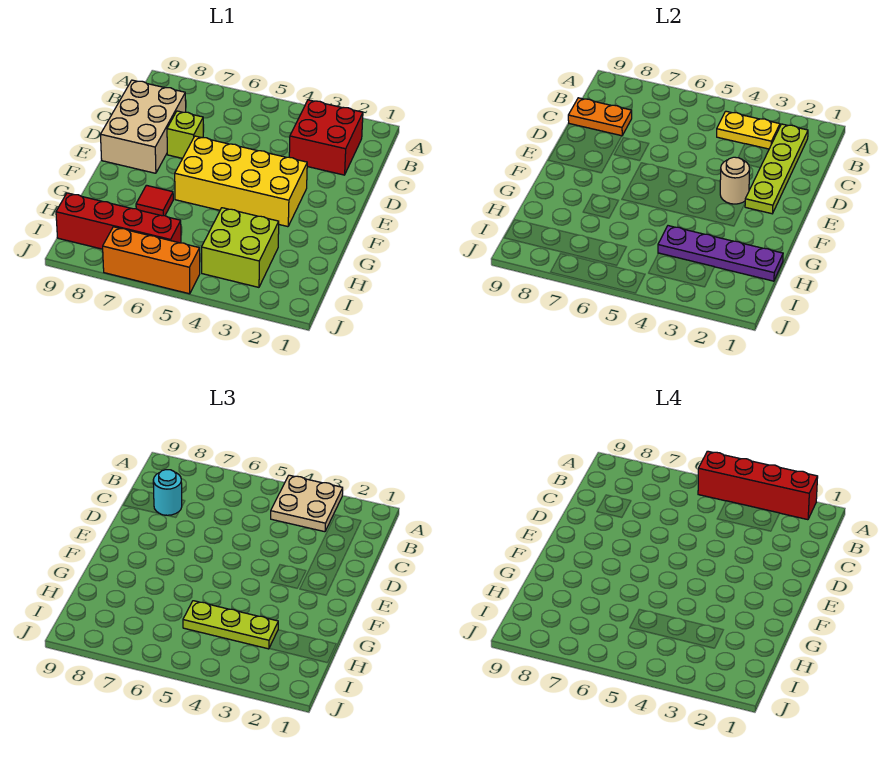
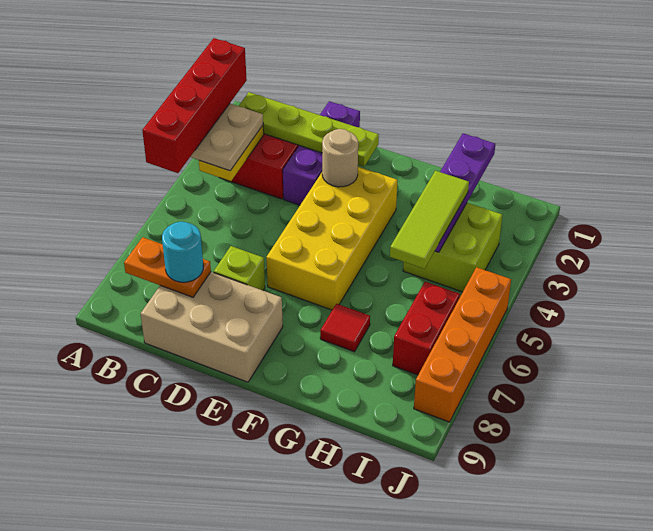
orange plate C8:C9 level 2 -> orange plate B8:C8 level 2
none -> purple brick D1:D3 level 1
lime plate H3:H5 level 3 -> lime tile H3:H5 level 3
red brick I6:I9 level 1 -> red brick I6:I7 level 1
orange brick J5:J7 level 1 -> orange brick J5:J8 level 1

